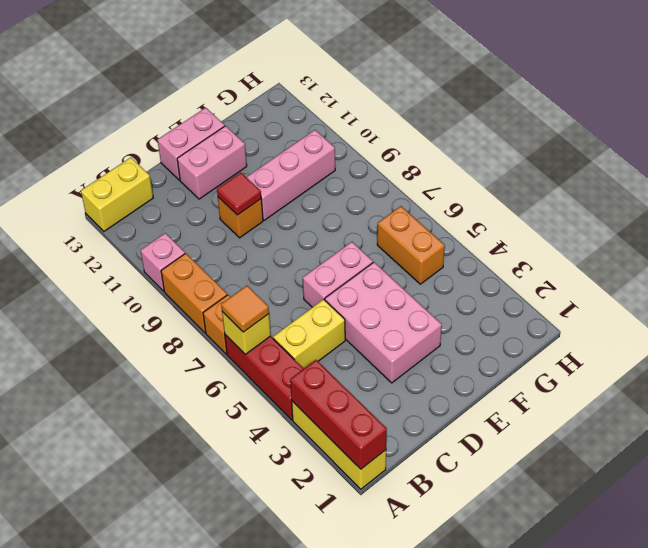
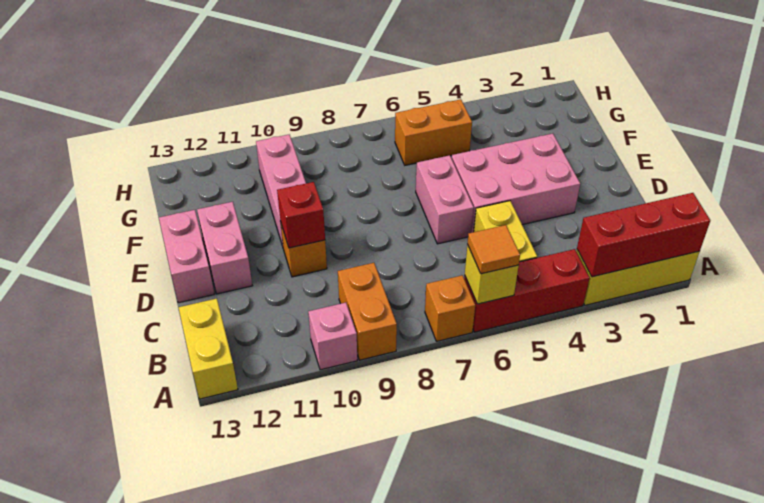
orange brick A8:A9 level 1 -> orange brick A9:B9 level 1
red tile D10 level 2 -> red brick D10 level 2

